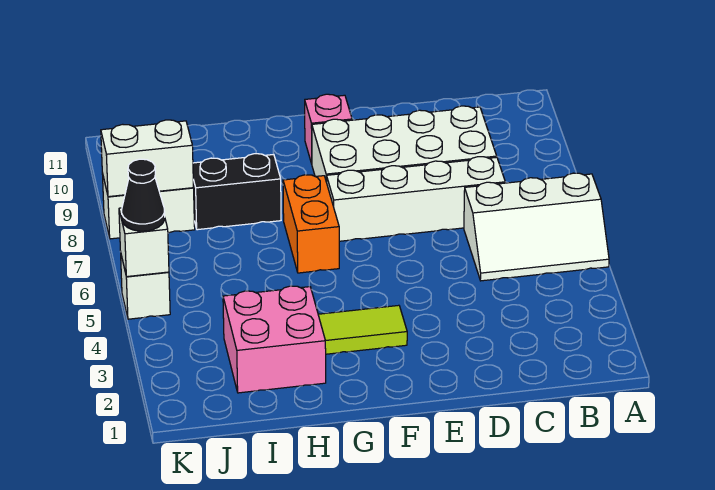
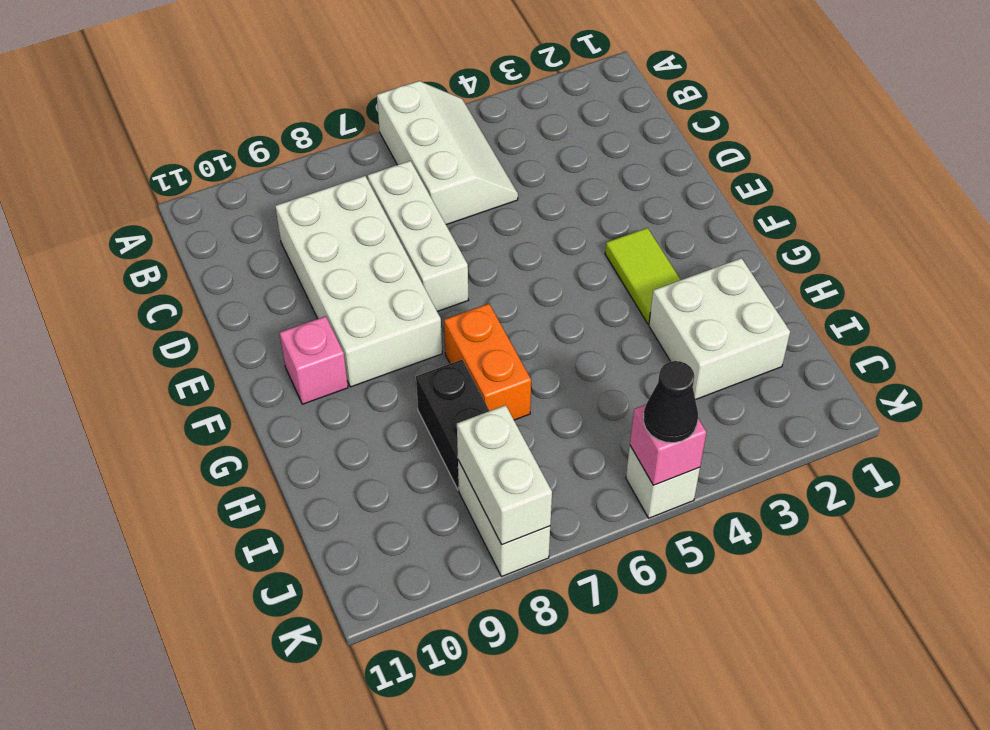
white brick C7:F7 level 1 -> white brick C7:E7 level 1
orange brick G6:G7 level 1 -> orange brick G7:H7 level 1
pink brick H2:I3 level 1 -> white brick H2:I3 level 1
white brick K5 level 2 -> pink brick K5 level 2

